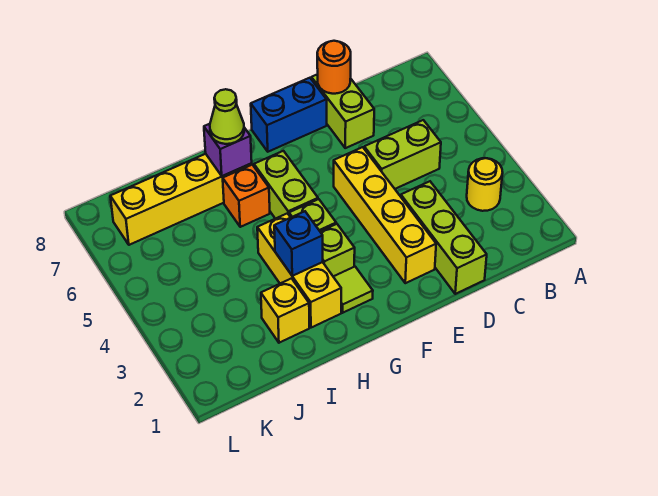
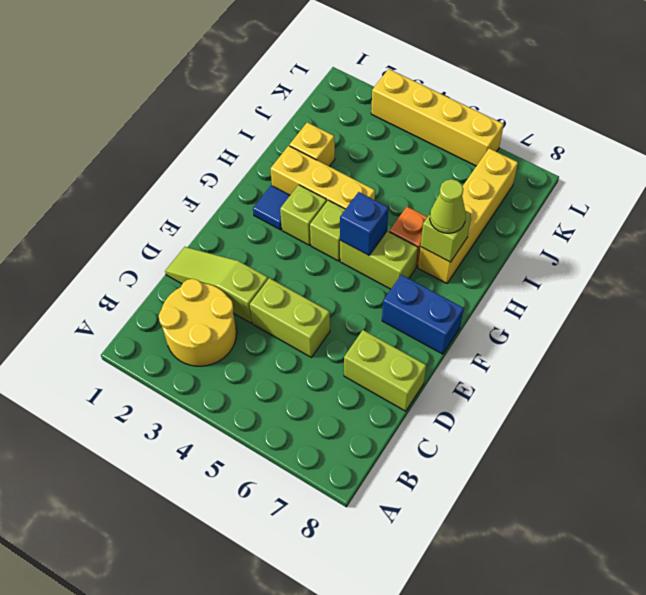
yellow round brick B3 level 1 -> yellow round brick B2:C3 level 1
lime brick C5:D5 level 1 -> lime brick D4:D5 level 1
lime brick D1:D3 level 1 -> lime slope D1:D3 level 1 top 3
orange round brick D8 level 2 -> none
yellow brick E2:E5 level 1 -> yellow brick L3:L6 level 1
blue brick E8:F8 level 1 -> blue brick F7:F8 level 1
lime tile G2 level 1 -> blue tile G2 level 1
blue brick H3 level 2 -> blue brick G5 level 2
purple brick H7 level 2 -> lime brick H7 level 2

